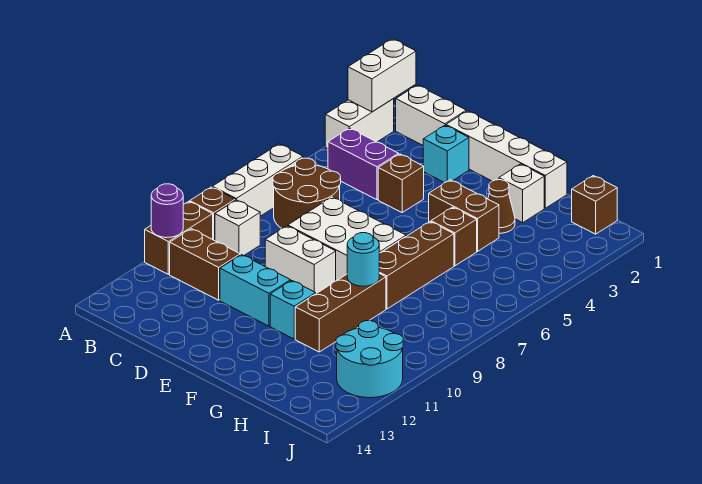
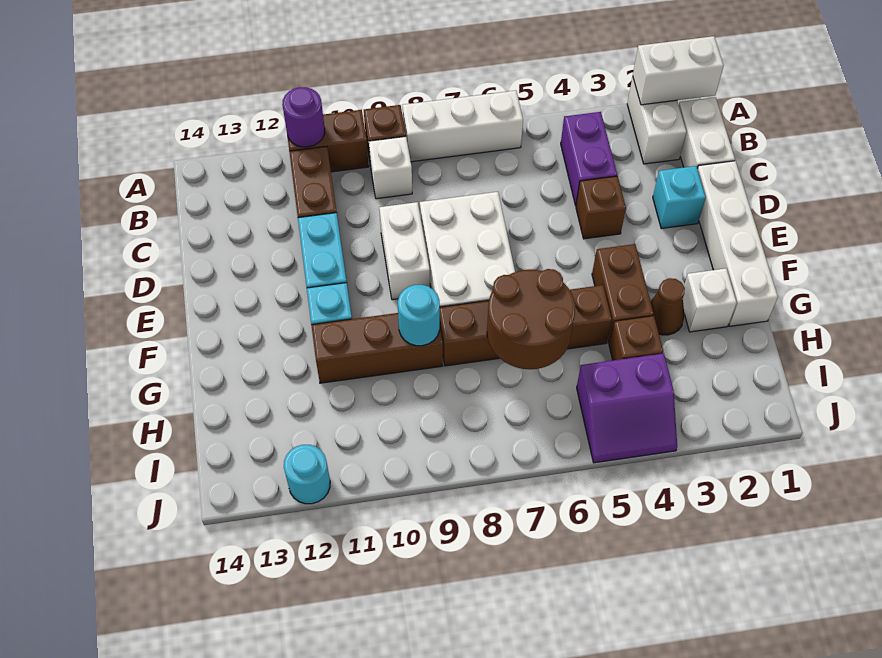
white brick A2:A3 level 1 -> white brick A2:B2 level 1
brown round brick B6:C7 level 1 -> brown round brick G6:H7 level 2
brown brick I1 level 1 -> brown brick H4 level 1
none -> purple slope I4:J5 level 1 top I
cyan round brick I11:J12 level 1 -> cyan round brick J12 level 1

